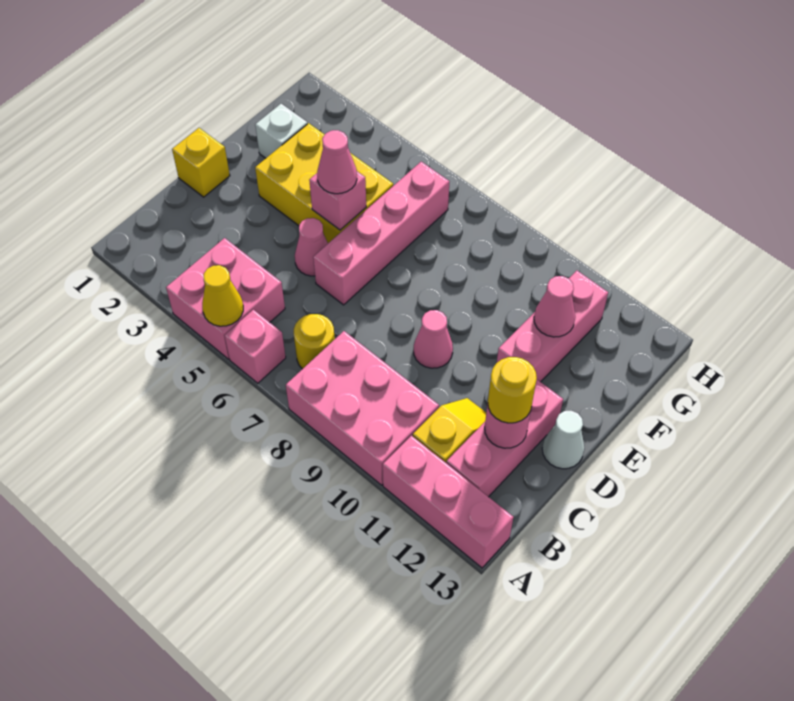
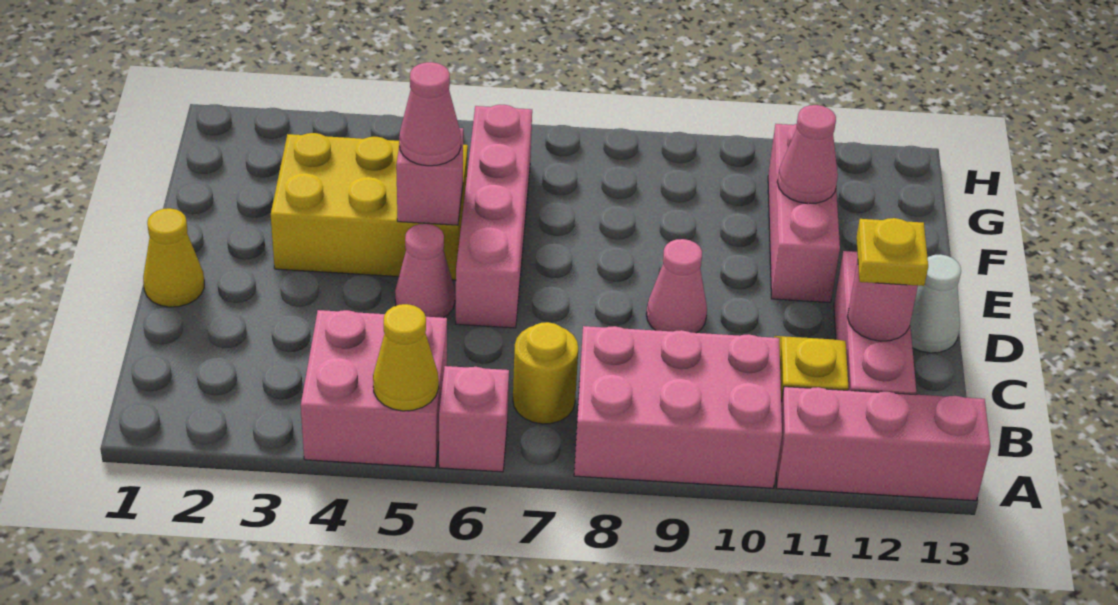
yellow round brick C12 level 3 -> yellow plate C12 level 3
yellow brick D1 level 1 -> yellow cone D1 level 1
white brick F2 level 1 -> none

